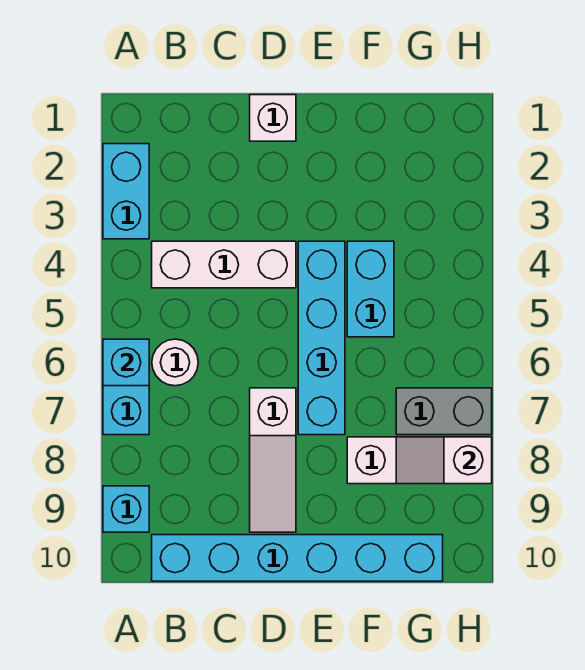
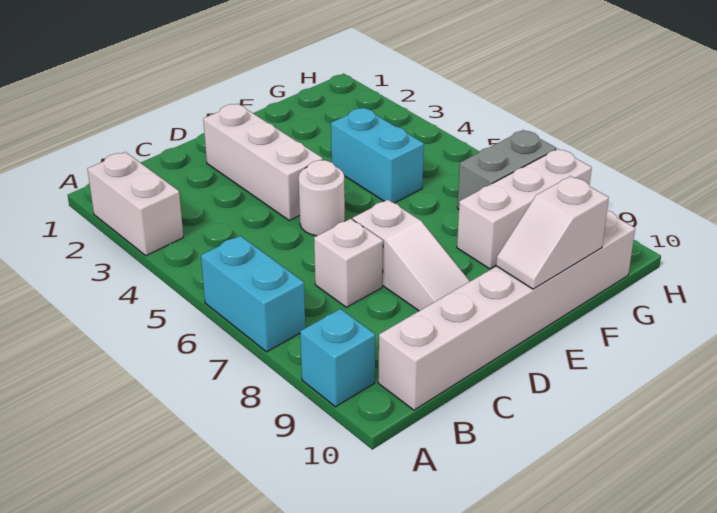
cyan brick A2:A3 level 1 -> white brick A2:A3 level 1
cyan brick A6 level 2 -> none
white brick B4:D4 level 1 -> white brick D2:D4 level 1
white round brick B6 level 1 -> white round brick D5 level 1
cyan brick B10:G10 level 1 -> white brick B10:G10 level 1
white brick D1 level 1 -> white brick C7 level 1
cyan brick E4:E7 level 1 -> none
white slope G8:H8 level 2 top H -> white slope E10:F10 level 2 top F

